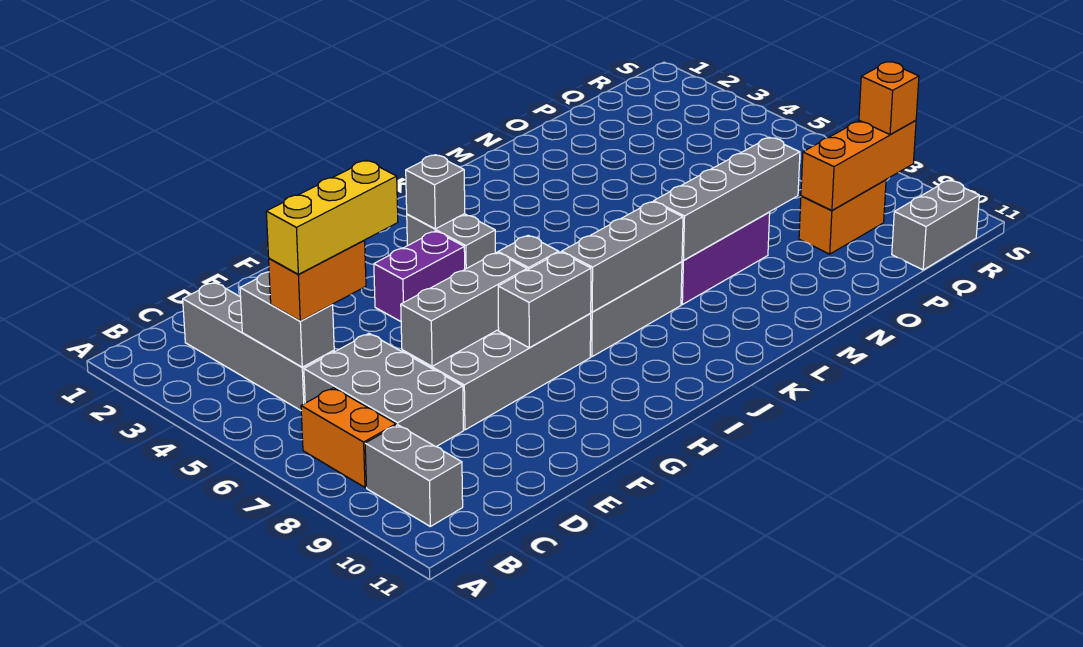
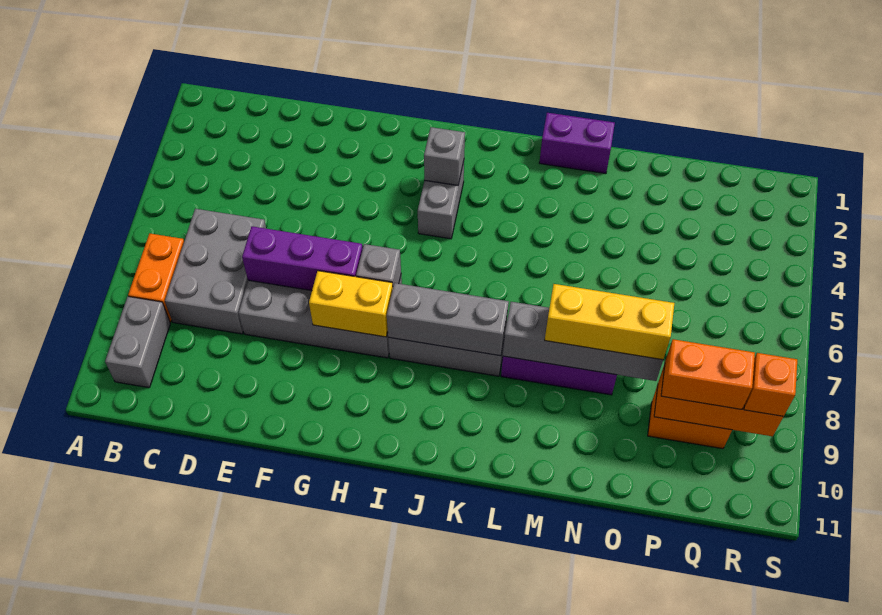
grey brick C2:C5 level 1 -> none
grey brick C4:C5 level 2 -> none
orange brick C5:D5 level 3 -> orange brick P9:Q9 level 3
yellow brick C5:E5 level 4 -> yellow brick M8:O8 level 3
grey brick E7:G7 level 2 -> purple brick E7:G7 level 2
purple brick G4:H4 level 1 -> purple brick L1:M1 level 1
grey brick G8:H8 level 2 -> yellow brick G8:H8 level 2
grey brick Q11:R11 level 1 -> none

